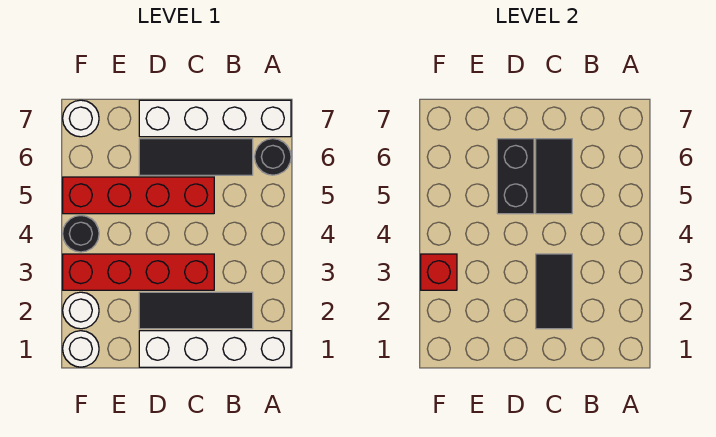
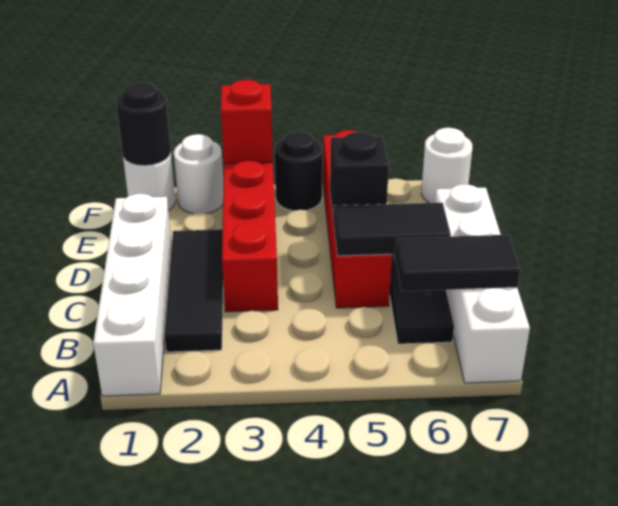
black round brick A6 level 1 -> black round brick F1 level 2
black tile C2:C3 level 2 -> black tile B6:B7 level 2
black brick D5:D6 level 2 -> black brick D5 level 2

